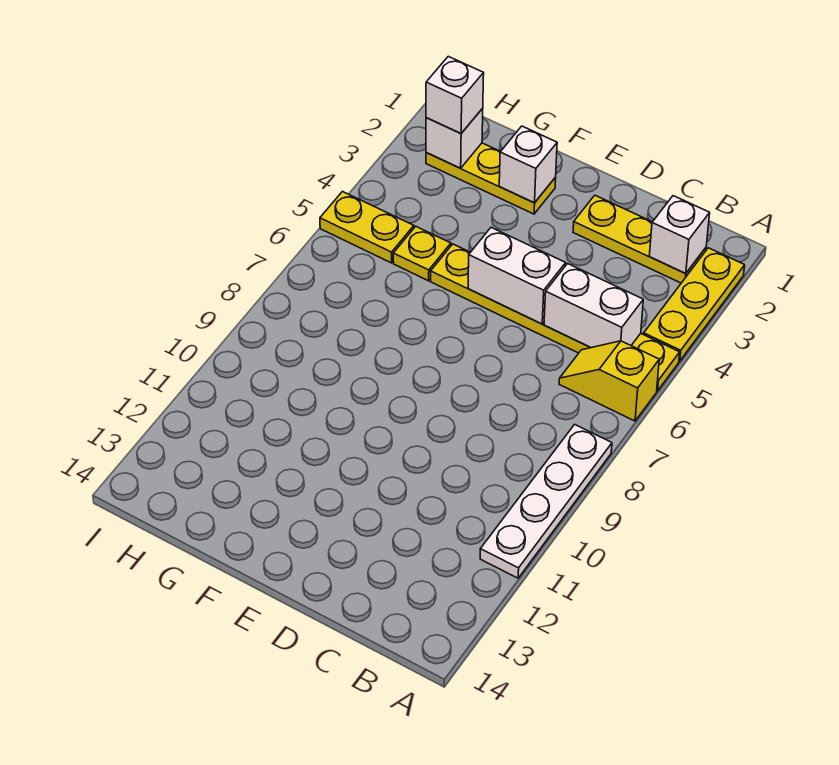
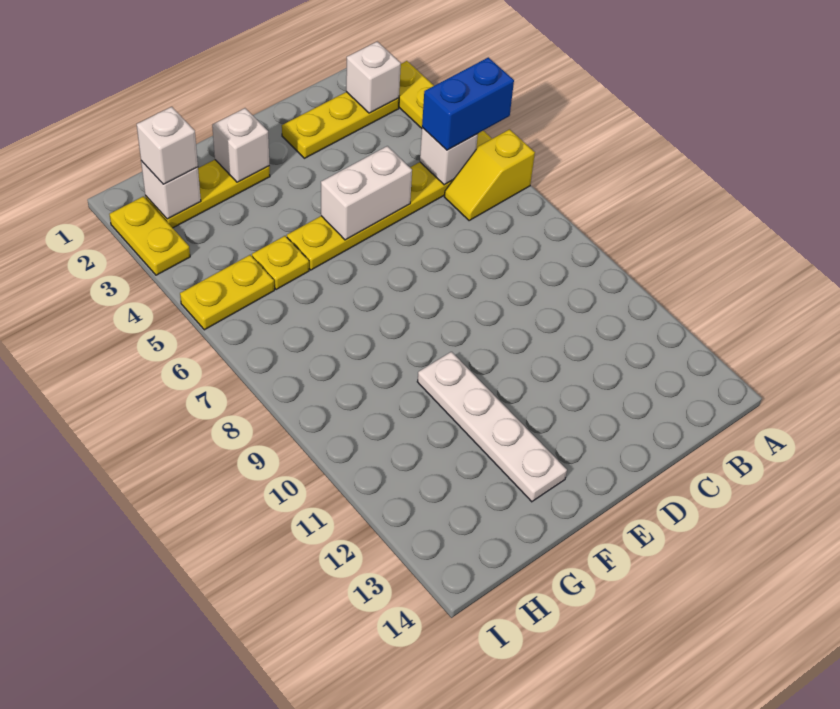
none -> blue brick A5:B5 level 3
white plate A8:A11 level 1 -> white plate F10:F13 level 1
white brick B5:C5 level 2 -> white brick B5 level 2
none -> yellow plate I2:I3 level 1

